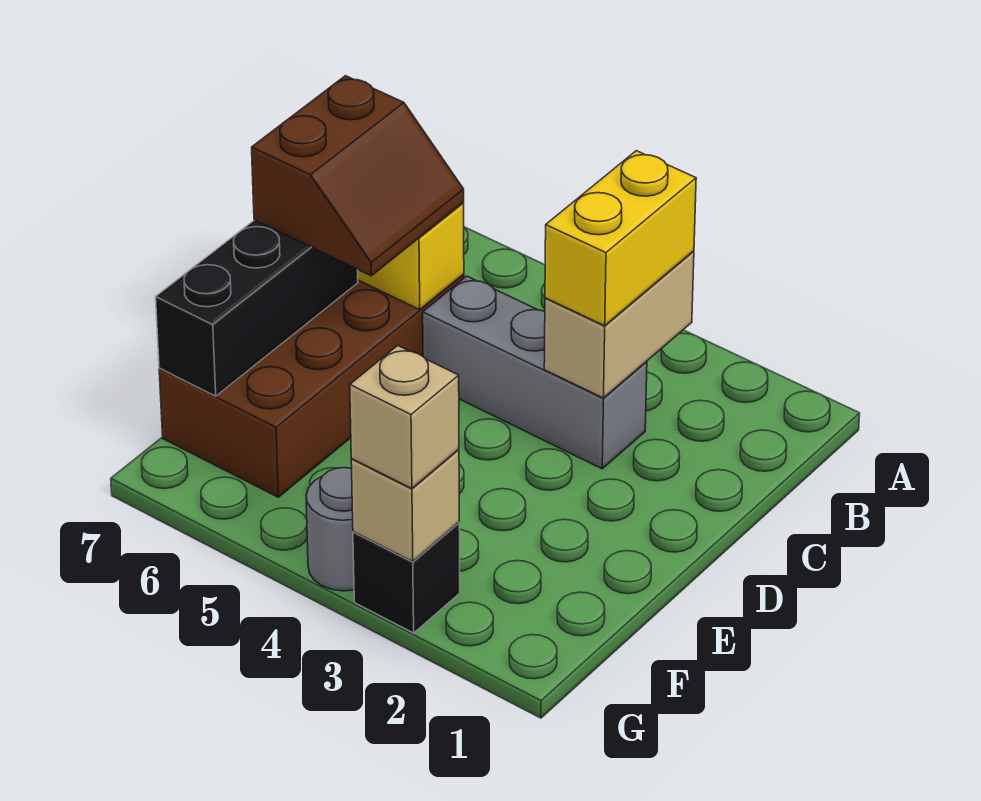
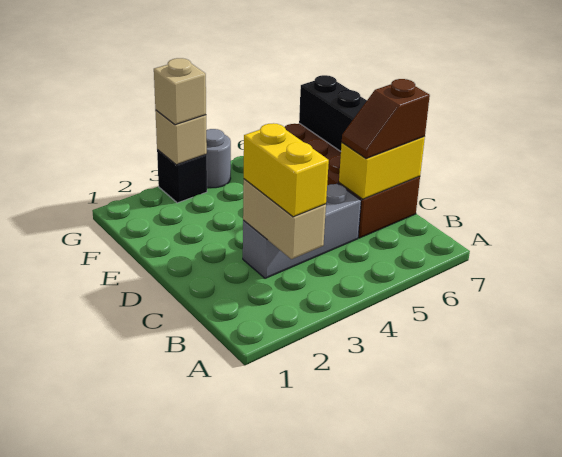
brown slope C6:D7 level 3 top 7 -> brown slope C6:C7 level 3 top 7

